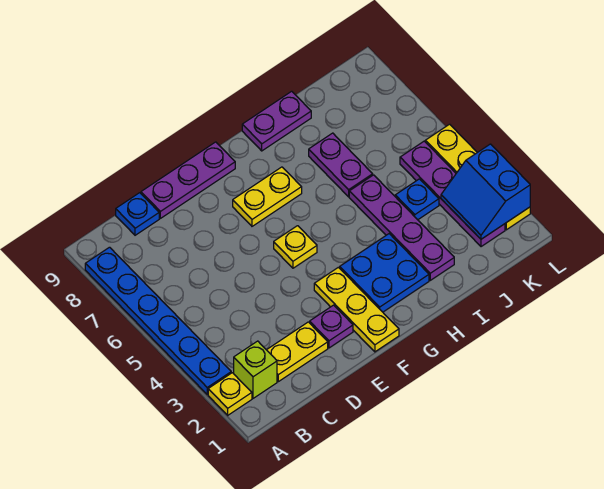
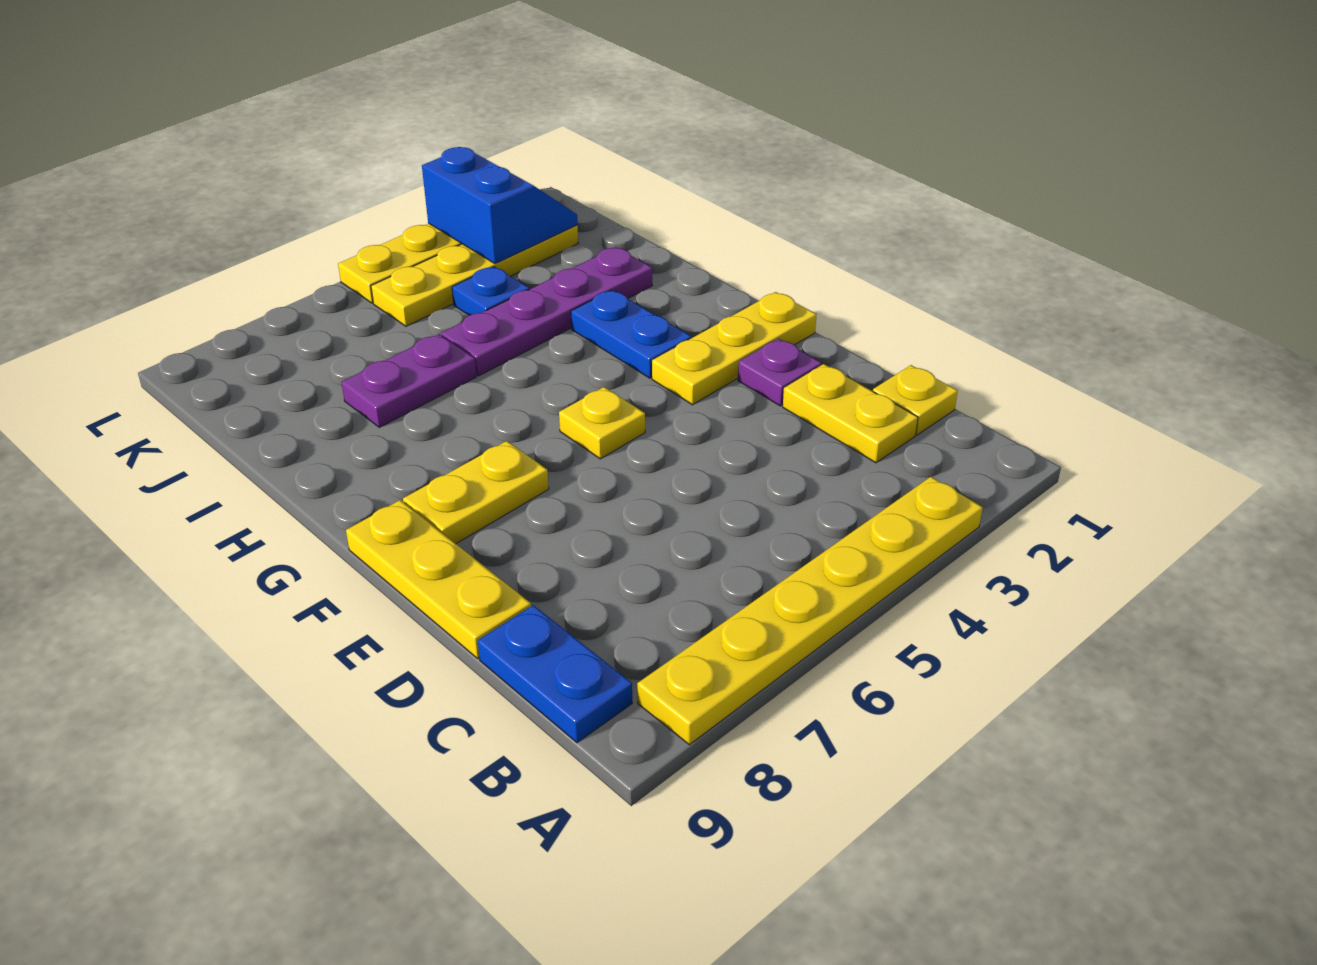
yellow plate A2 level 1 -> yellow plate C1 level 1
blue plate A3:A8 level 1 -> yellow plate A3:A8 level 1
lime brick B2 level 1 -> none
blue plate C9 level 1 -> blue plate B9:C9 level 1
purple plate D9:F9 level 1 -> yellow plate D9:F9 level 1
yellow plate F7:G7 level 1 -> yellow plate F7:F8 level 1
blue plate G2:H3 level 1 -> blue plate G3:H3 level 1
purple plate H9:I9 level 1 -> none
purple plate K2:K5 level 1 -> yellow plate K2:K5 level 1
blue slope K2:L3 level 2 top L -> blue slope K2:L3 level 2 top 3

